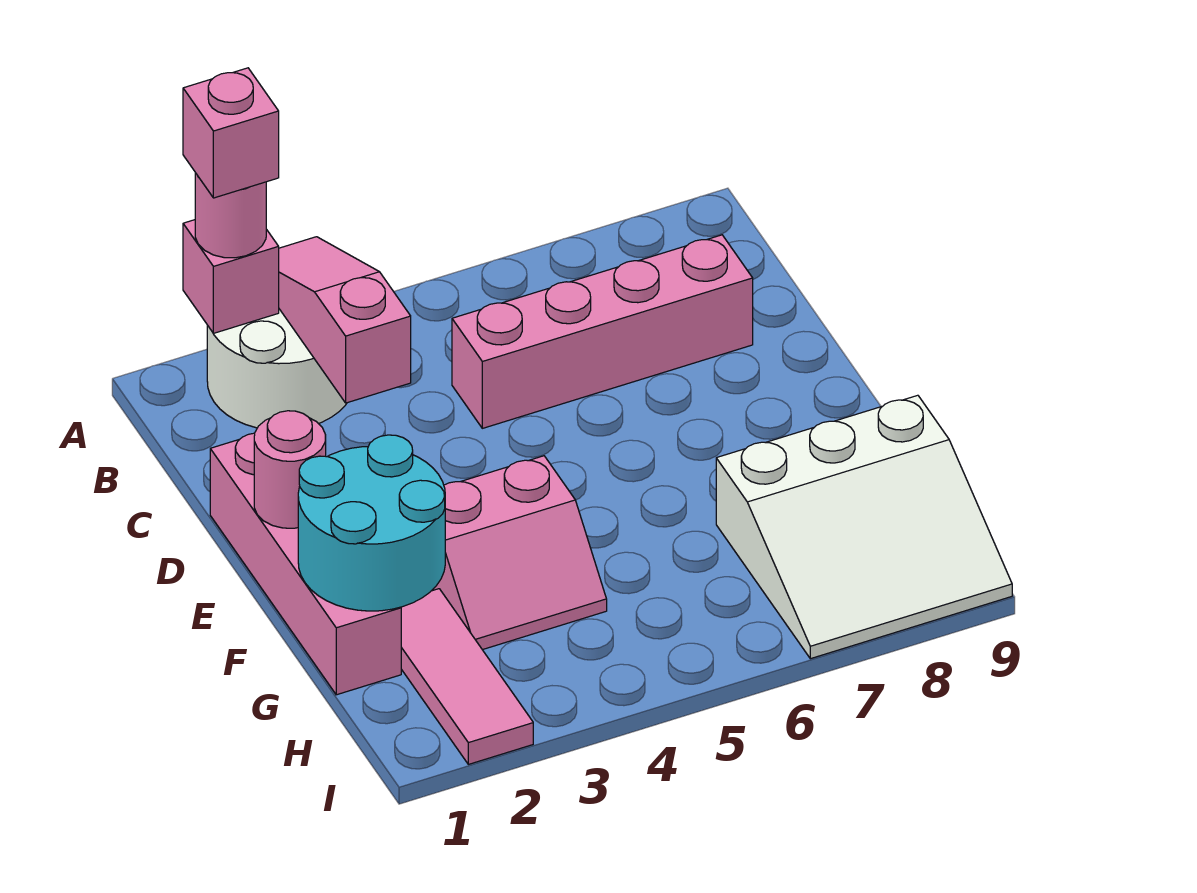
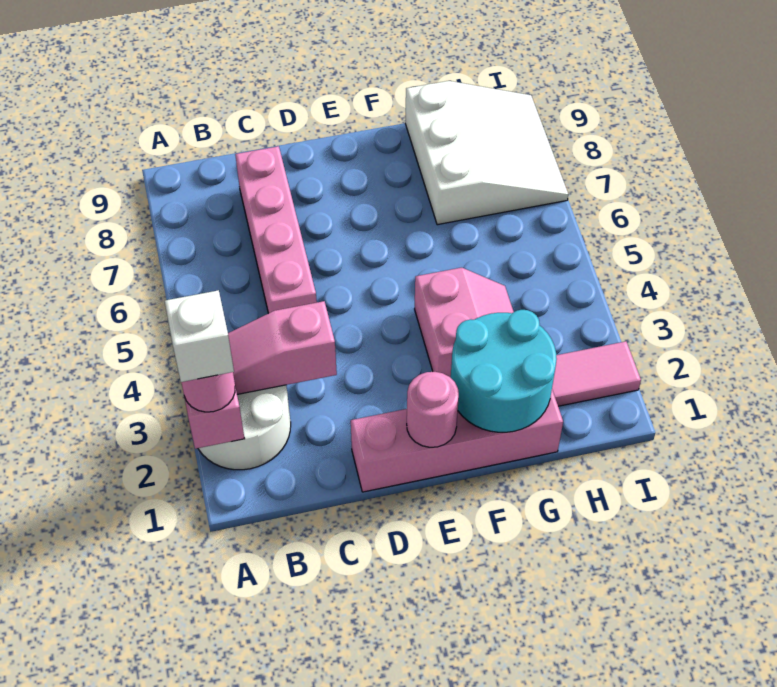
pink brick A2 level 4 -> white brick A2 level 4

